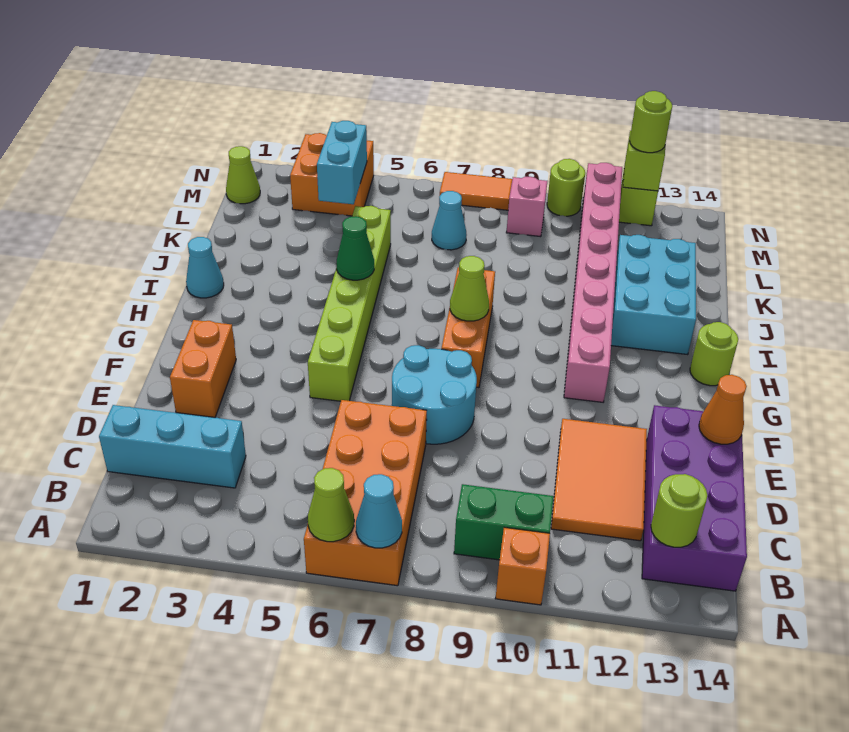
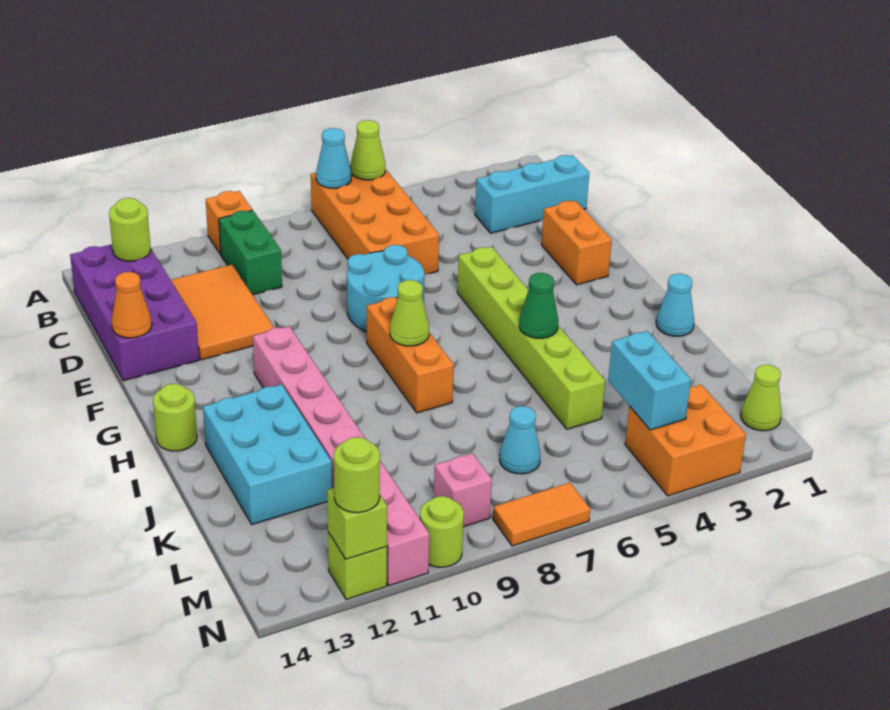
green brick B9:B10 level 1 -> green brick B10:C10 level 1

